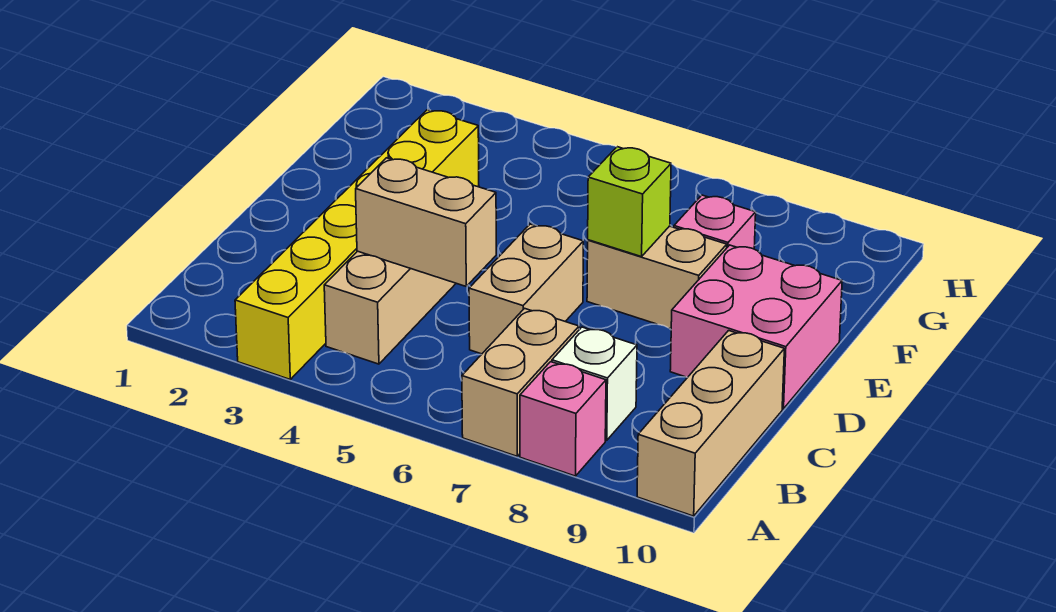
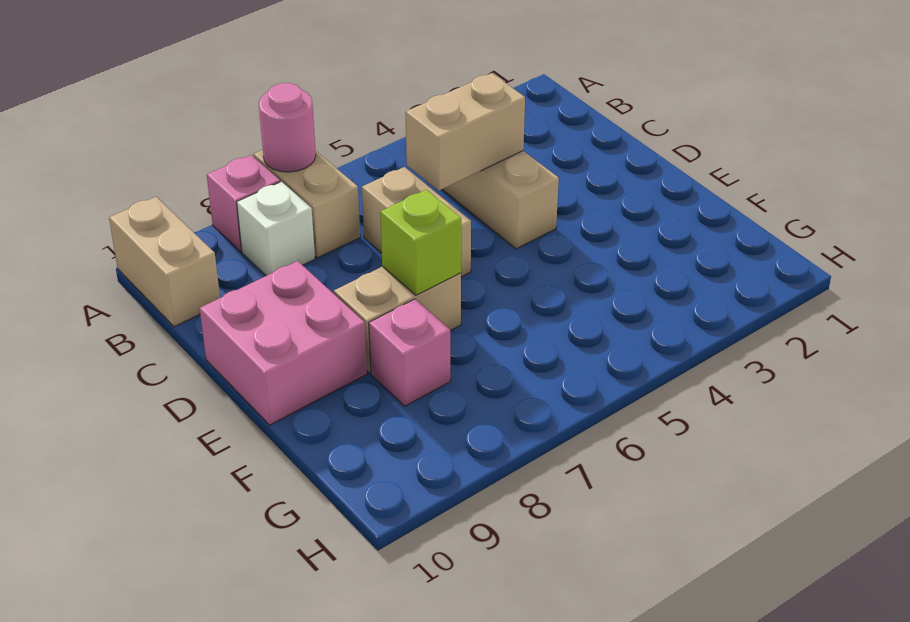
yellow brick A3:F3 level 1 -> none
none -> pink round brick A7 level 2
tan brick A10:C10 level 1 -> tan brick A10:B10 level 1

